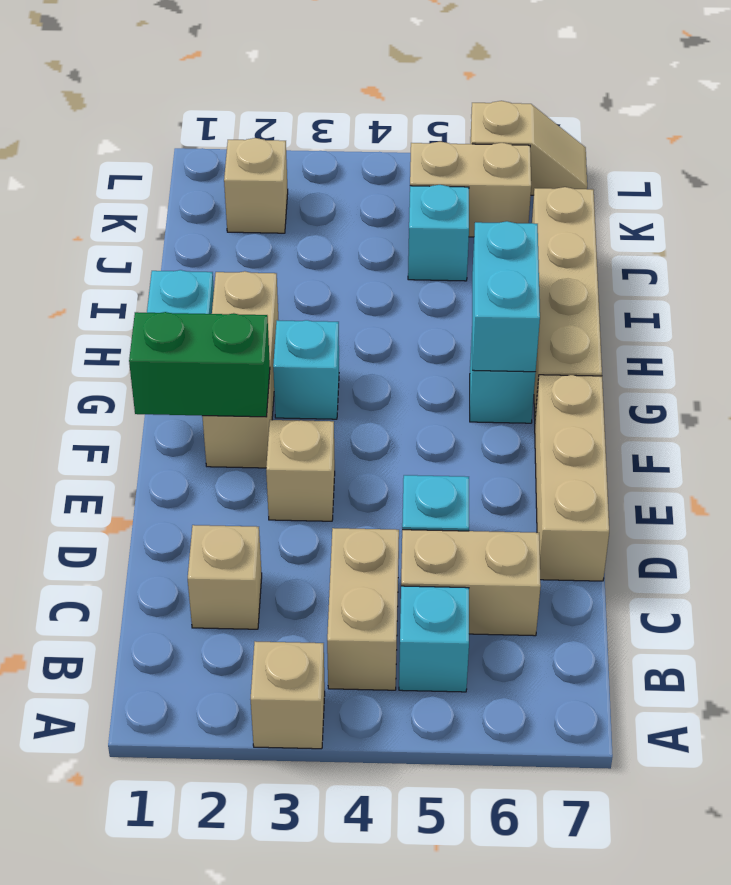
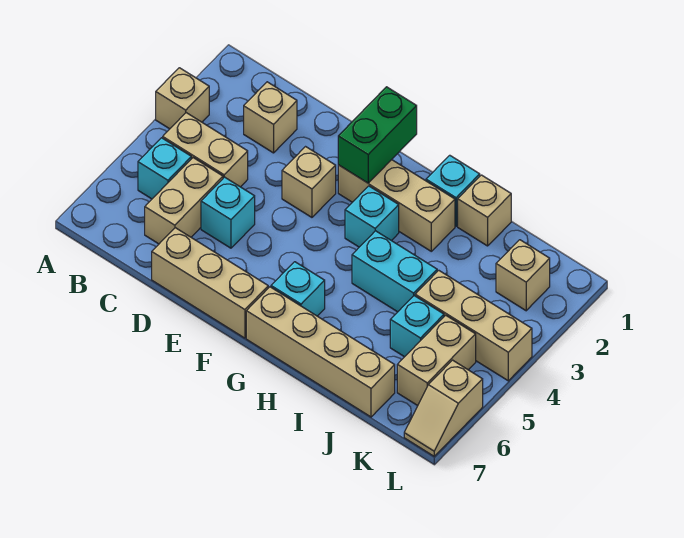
cyan brick G6:H6 level 2 -> cyan brick H4:I4 level 1
none -> tan brick I1 level 1
none -> tan brick J4:L4 level 1

